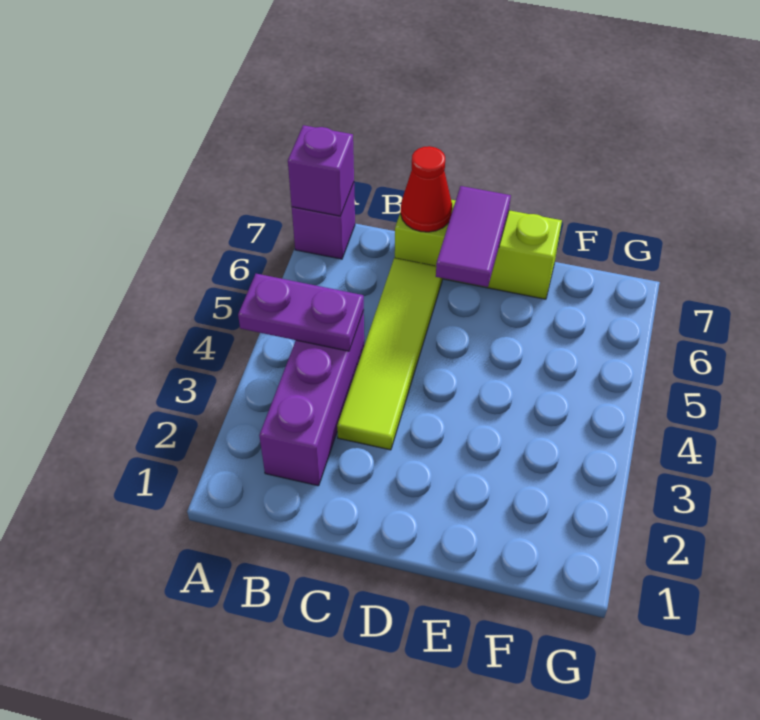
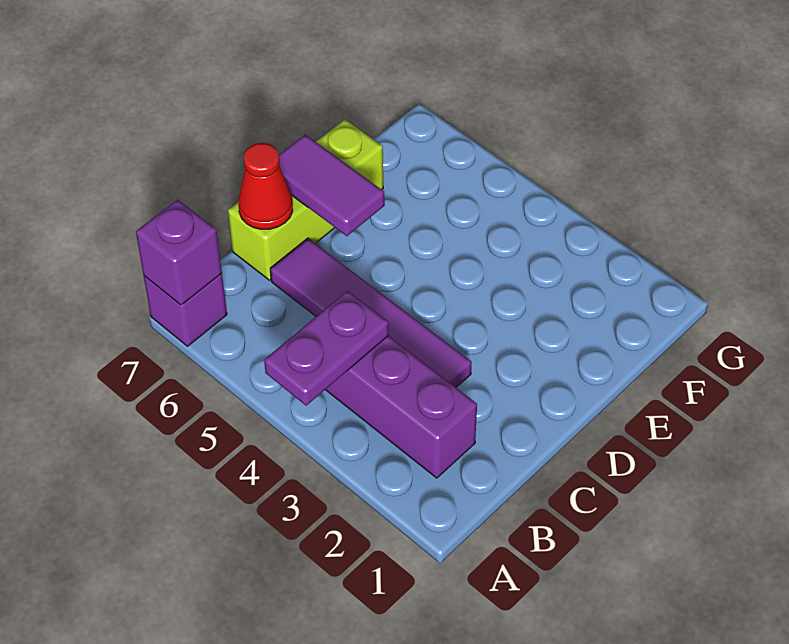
lime tile C3:C6 level 1 -> purple tile C3:C6 level 1

